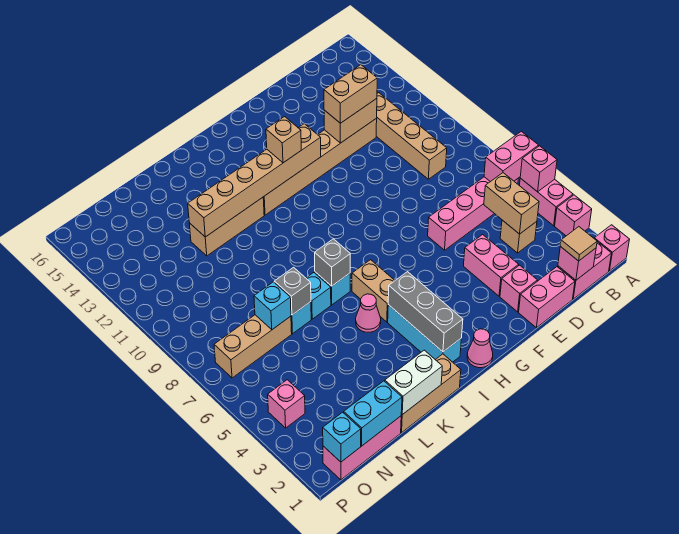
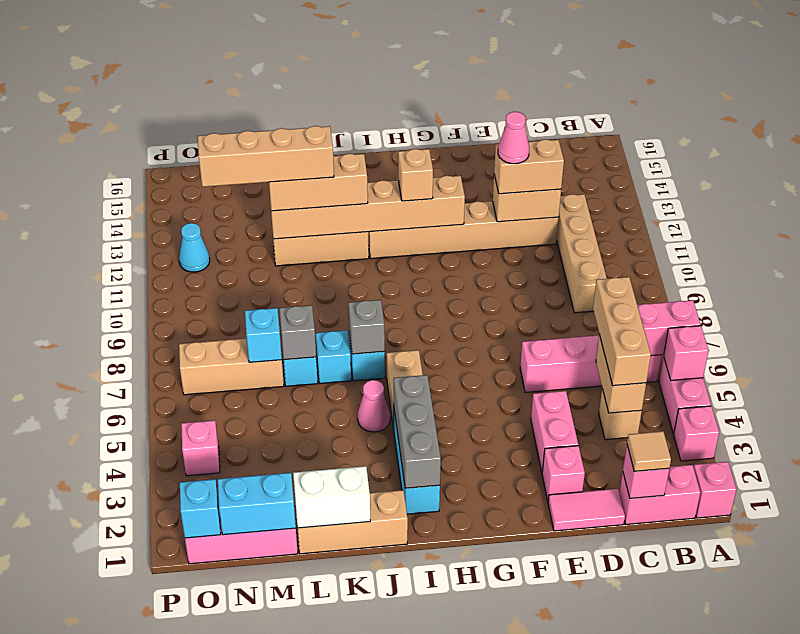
none -> tan brick C4:C6 level 3
pink brick D1:E1 level 1 -> pink tile D1:E1 level 1
pink cone H1 level 1 -> pink cone E12 level 4
none -> tan brick J12:L12 level 3
none -> tan brick K12:N12 level 4
none -> cyan cone O12 level 1

